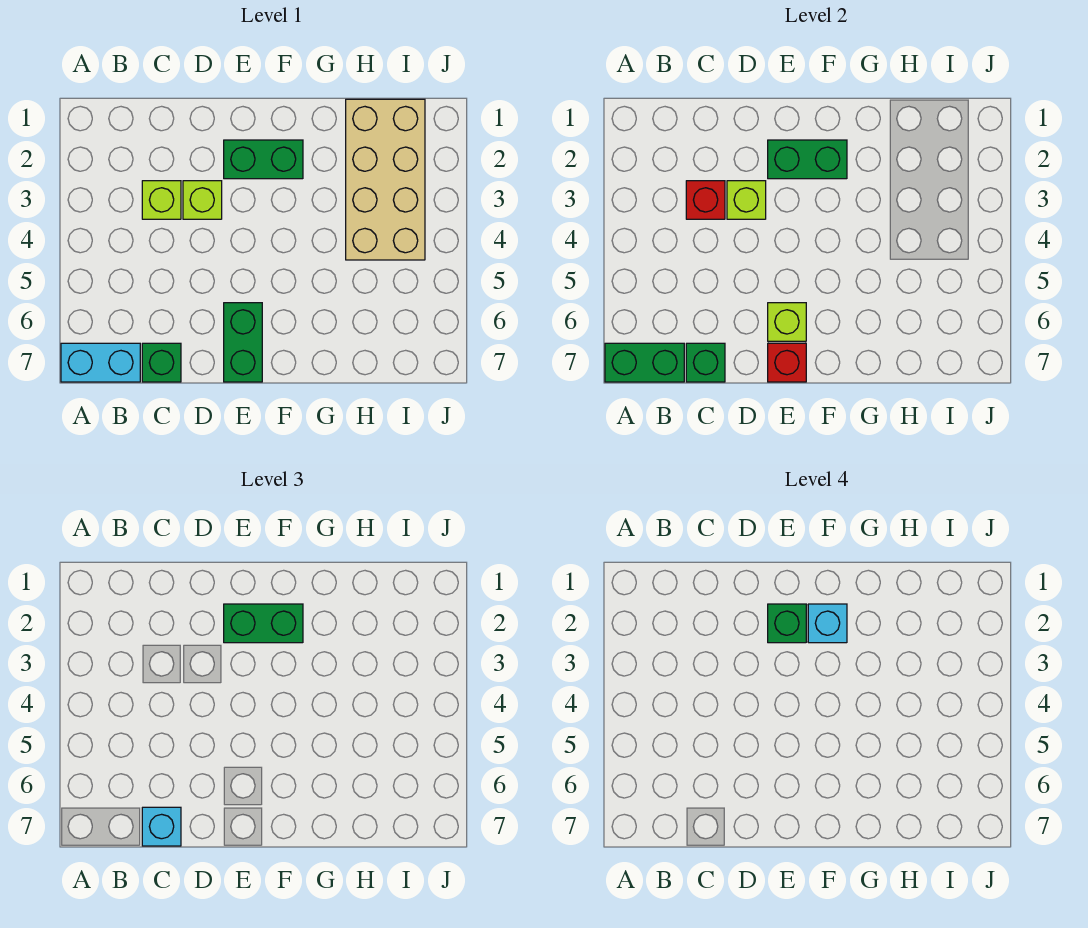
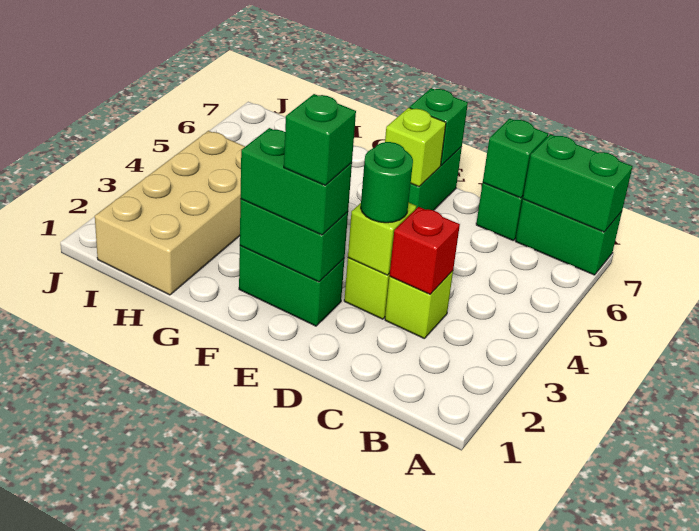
cyan brick A7:B7 level 1 -> green brick A7:B7 level 1
cyan brick C7 level 3 -> none
none -> green round brick D3 level 3
red brick E7 level 2 -> green brick E7 level 2
cyan brick F2 level 4 -> none

